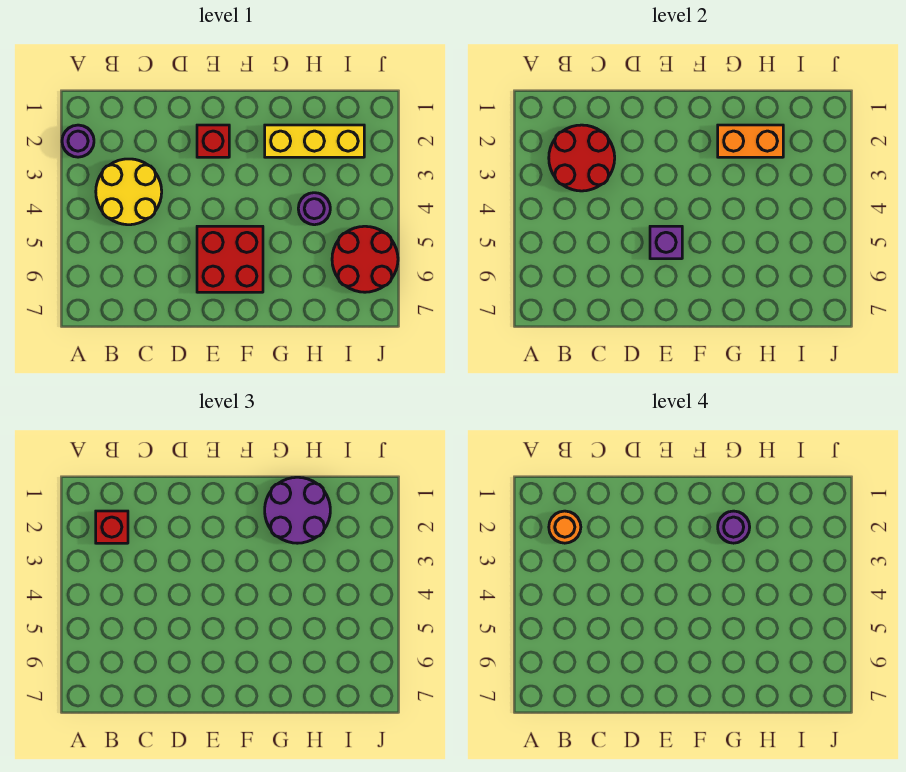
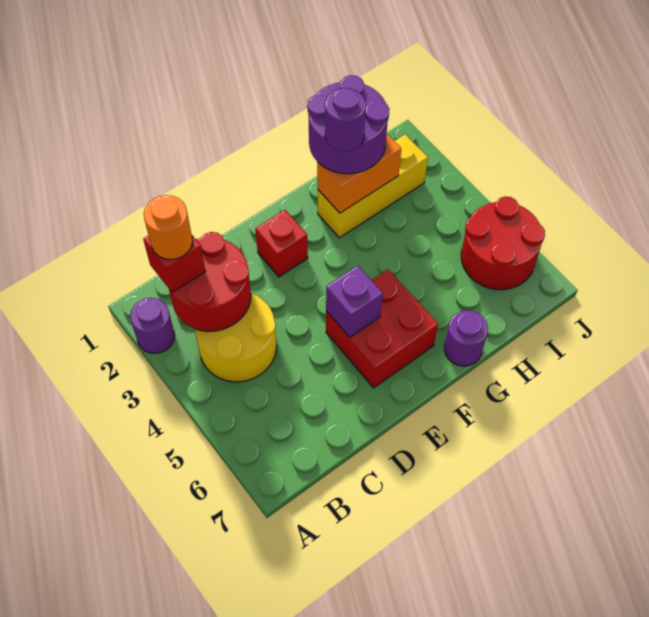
purple round brick H4 level 1 -> purple round brick G7 level 1

